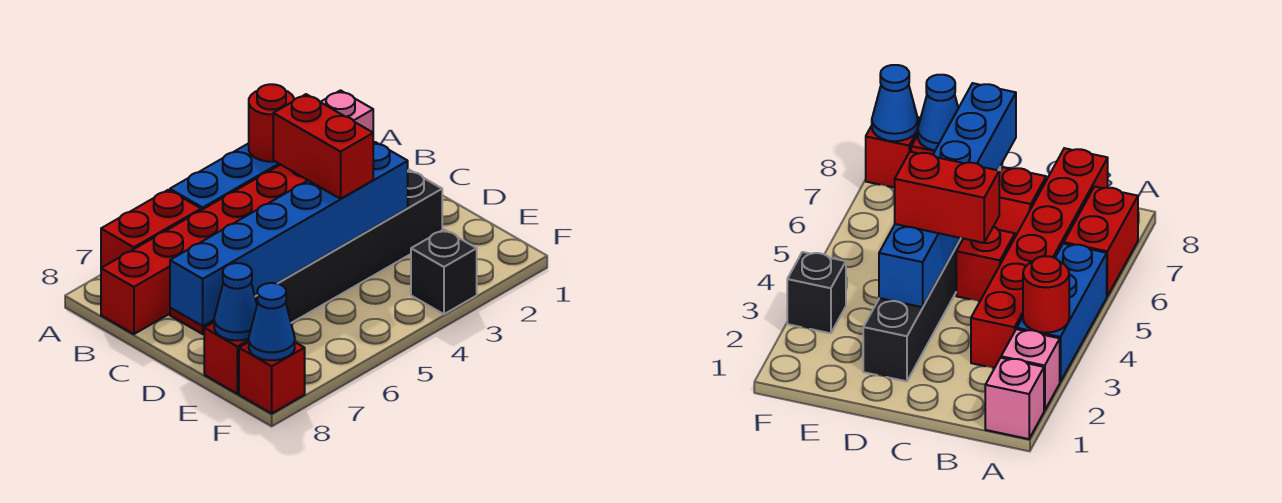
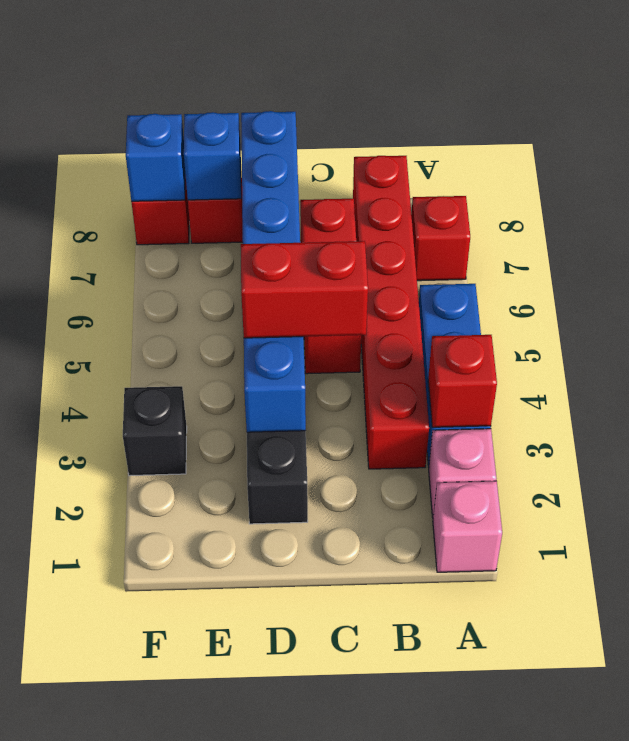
red round brick A3 level 2 -> red brick A3 level 2
red brick A6:A7 level 1 -> red brick A7 level 1
blue cone E8 level 2 -> blue brick E8 level 2
blue cone F8 level 2 -> blue brick F8 level 2

